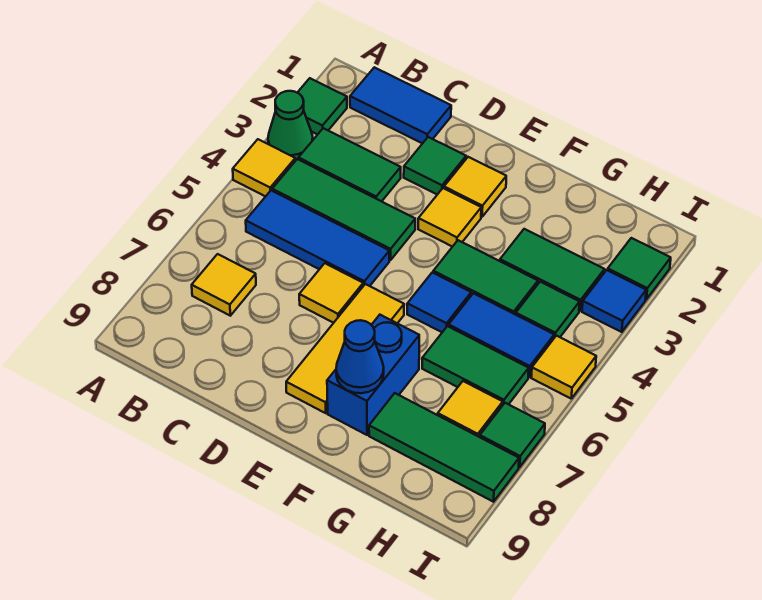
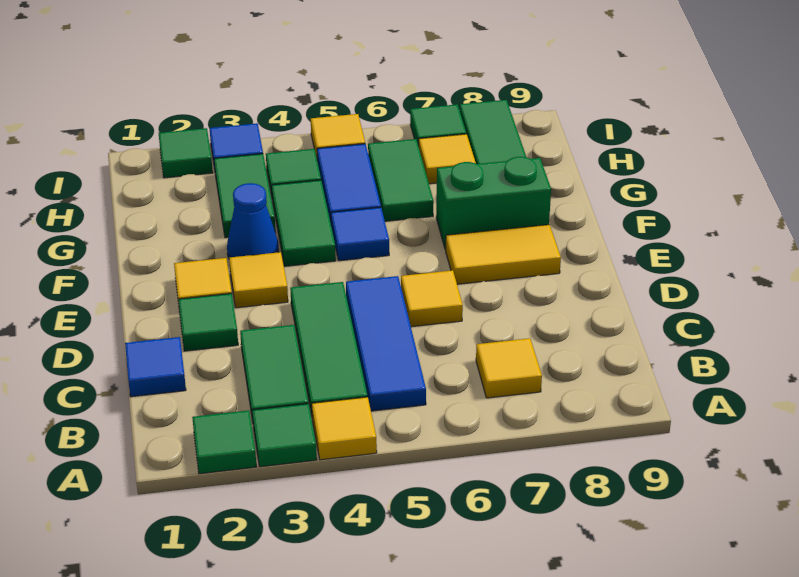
green cone A3 level 1 -> green tile A3 level 1
blue tile B1:C1 level 1 -> blue tile C1 level 1
yellow tile E6:E8 level 1 -> yellow tile E7:E8 level 1
blue brick F7:F8 level 1 -> green brick F7:F8 level 1
blue cone F8 level 2 -> blue cone F3 level 1

